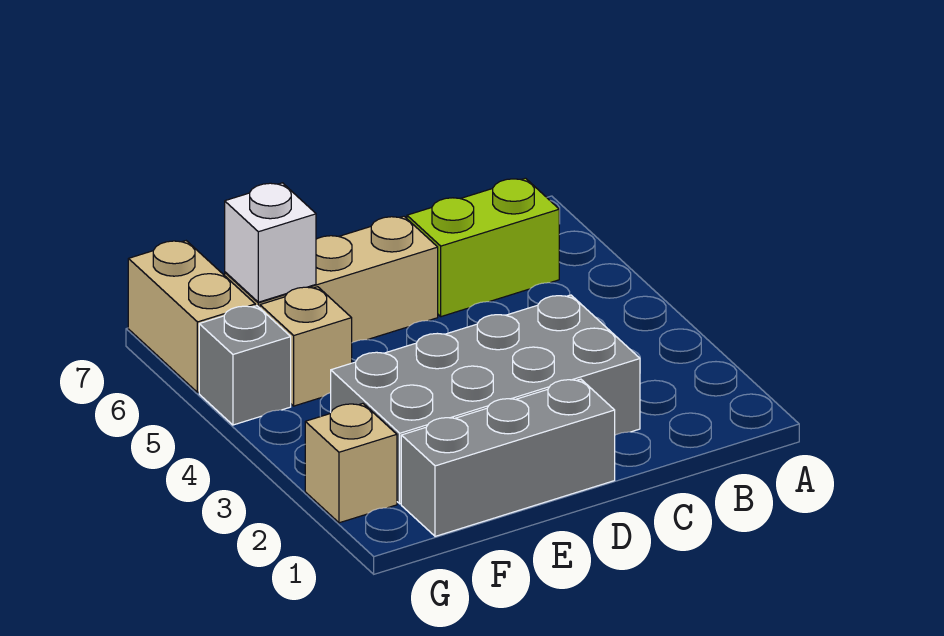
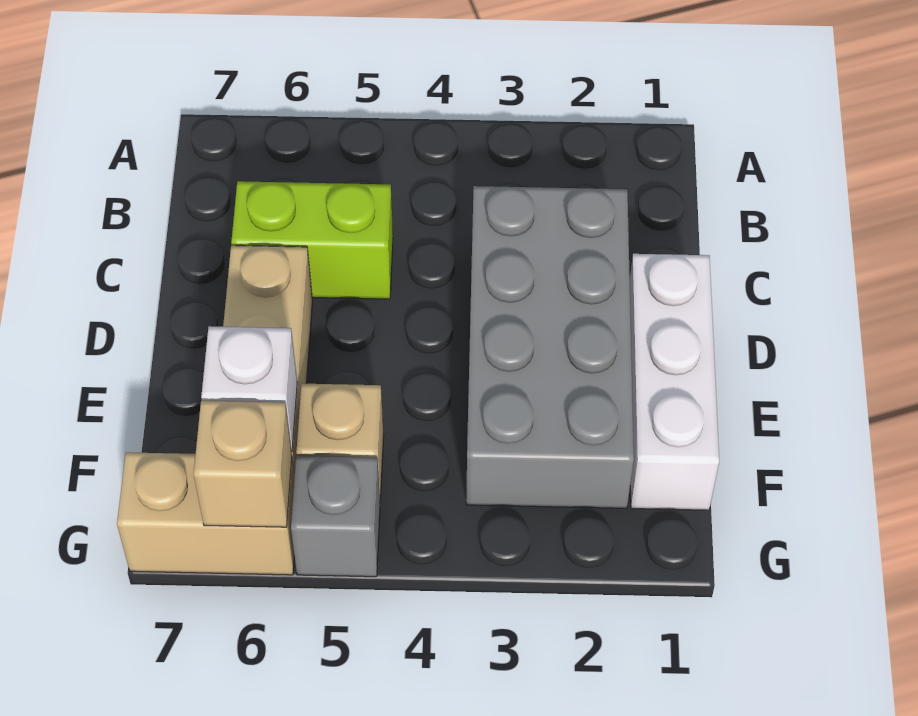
lime brick B6:C6 level 1 -> lime brick C5:C6 level 1
grey brick D1:F1 level 1 -> white brick D1:F1 level 1
tan brick G2 level 1 -> tan brick G6 level 2

